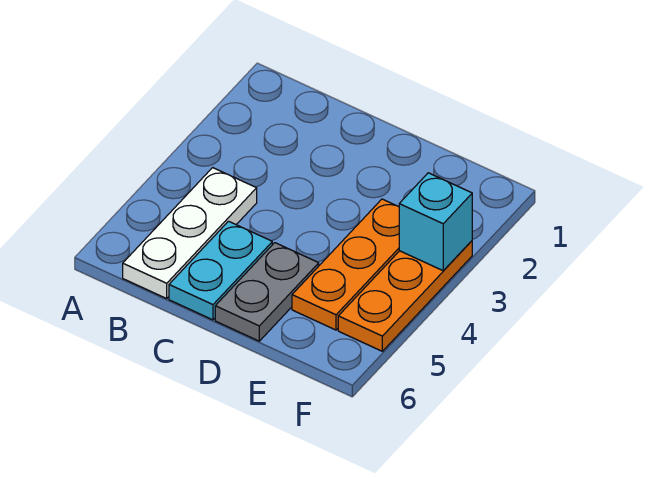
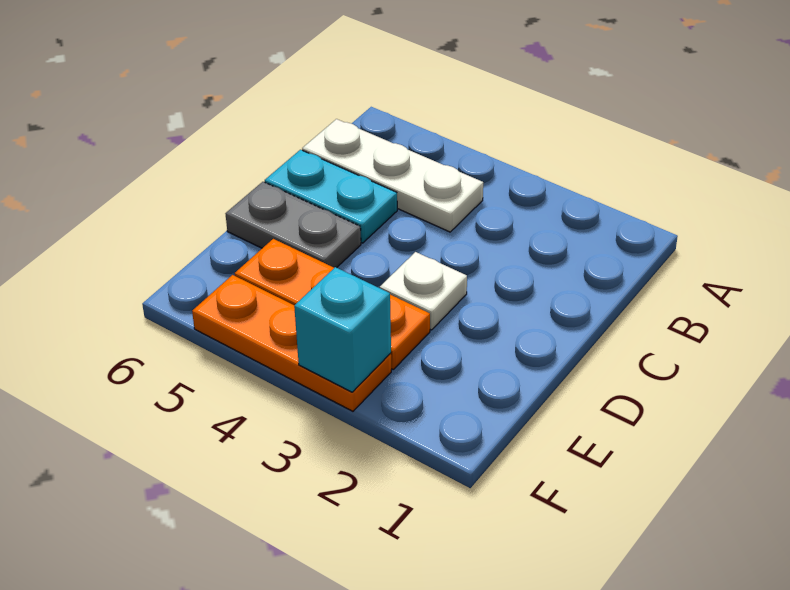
none -> white plate D3 level 1

